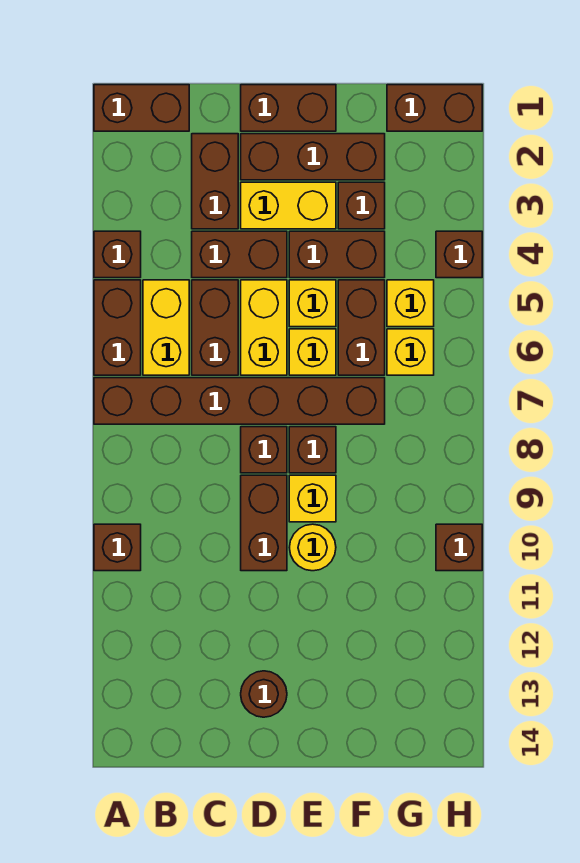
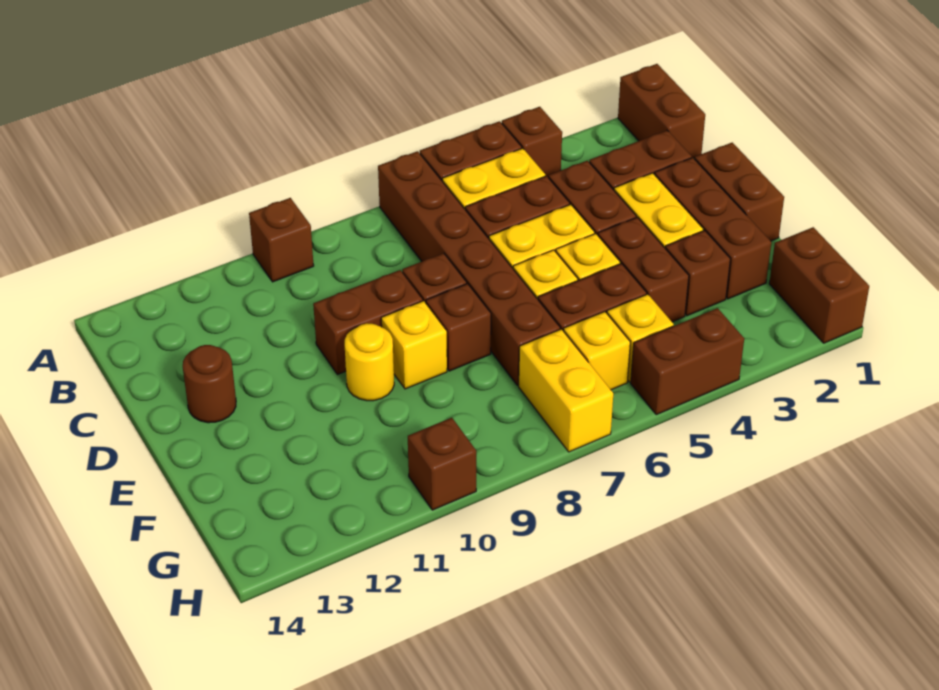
none -> yellow brick G7:H7 level 1
brown brick H4 level 1 -> brown brick H4:H5 level 1

